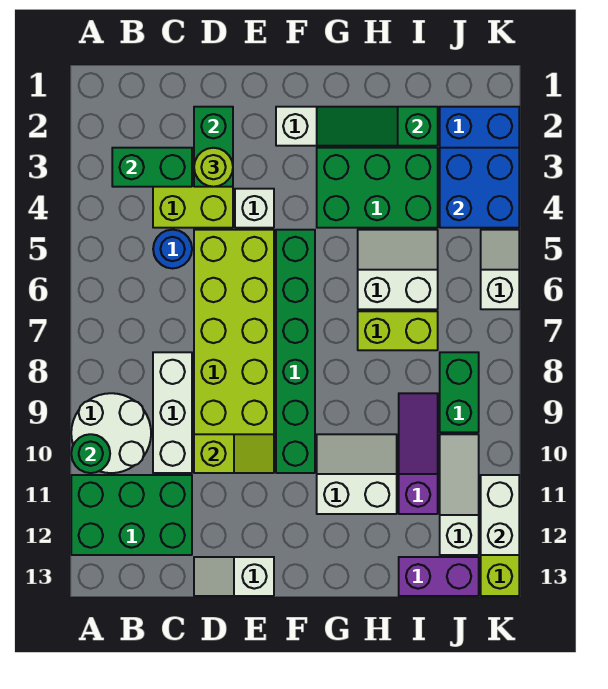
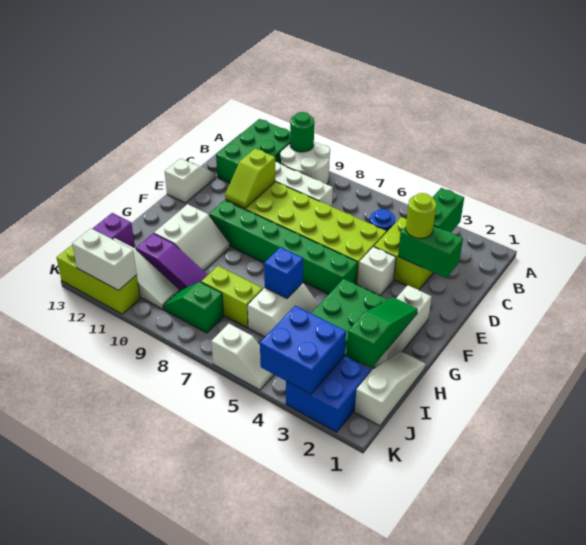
none -> white slope H1:J1 level 1 top J
none -> blue brick H6 level 2
lime brick H7:I7 level 1 -> lime brick I7:I8 level 1
green brick J8:J9 level 1 -> green slope J8:J9 level 1 top 8

